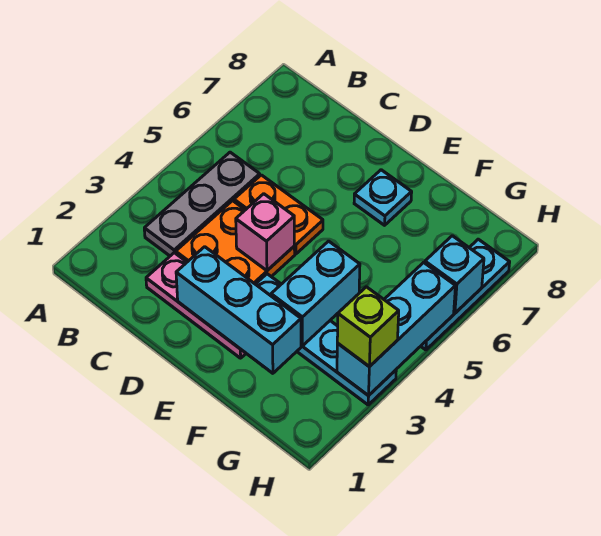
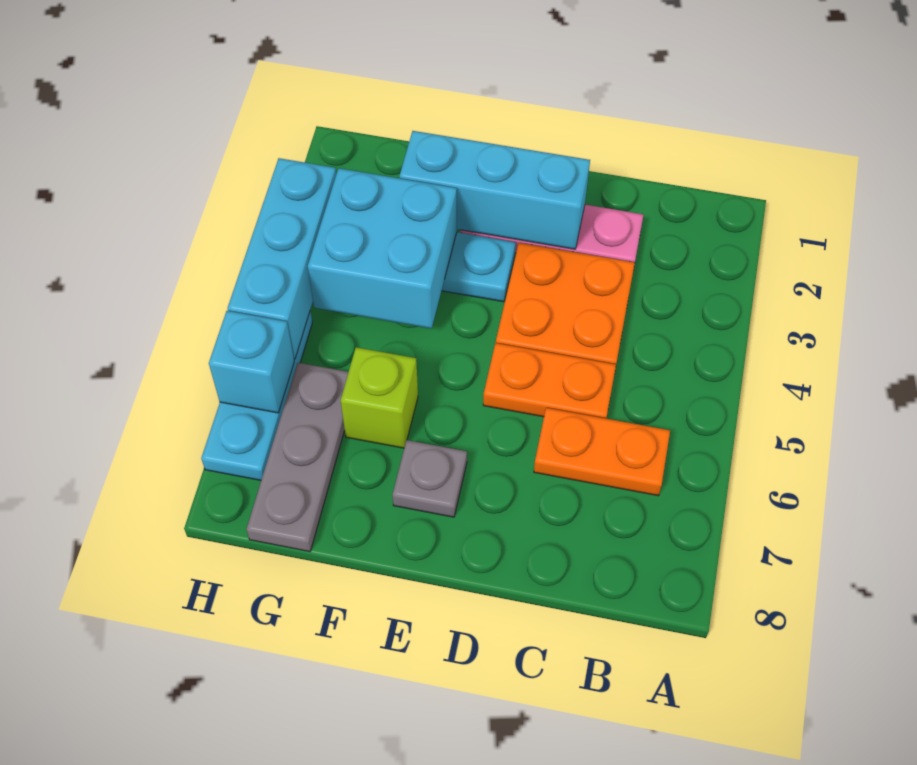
grey plate B3:B5 level 1 -> grey plate G6:G8 level 1
none -> orange plate B6:C6 level 1
pink brick D4 level 2 -> none
cyan plate E7 level 1 -> grey plate E7 level 1
cyan brick F3:F4 level 2 -> cyan brick F3:G4 level 2
lime brick H3 level 3 -> lime brick F6 level 1

